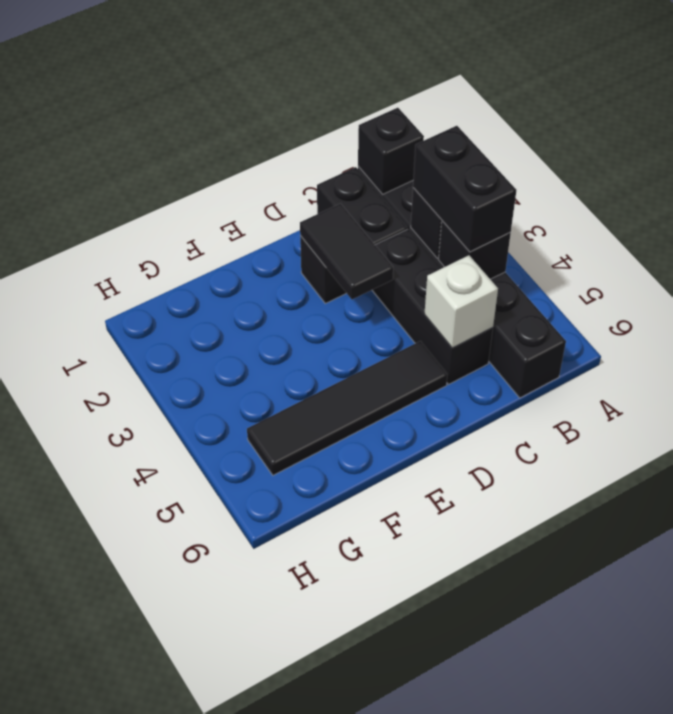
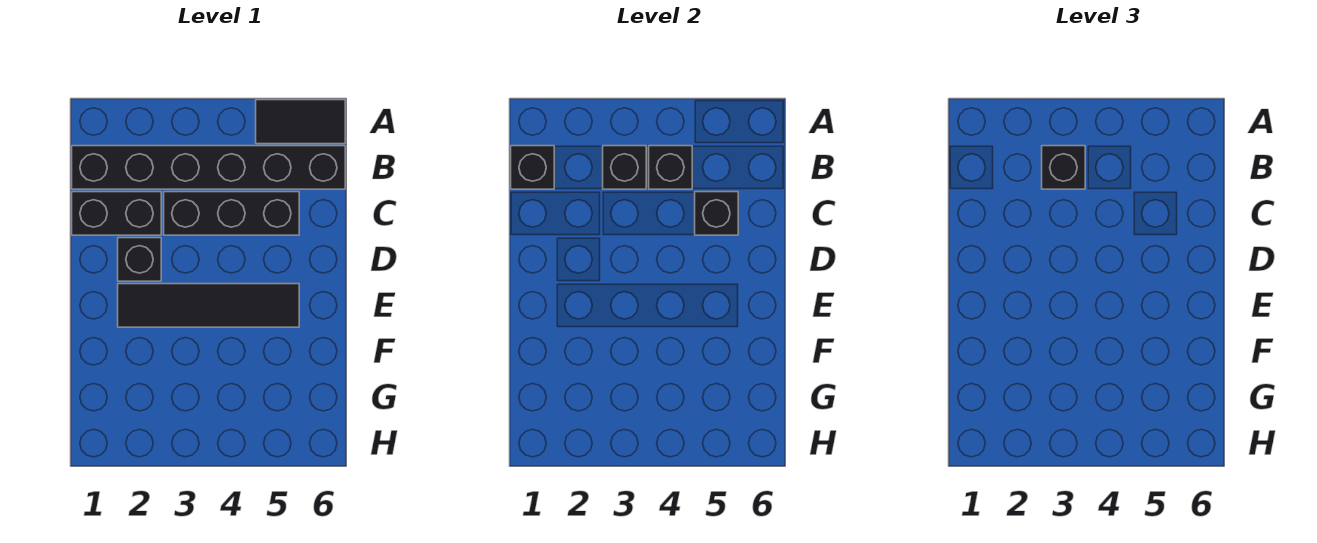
black brick B3:B4 level 3 -> black brick B3 level 3
white brick C5 level 2 -> black brick C5 level 2
black tile D2:D3 level 2 -> black tile A5:A6 level 1
black tile D5:G5 level 1 -> black tile E2:E5 level 1

